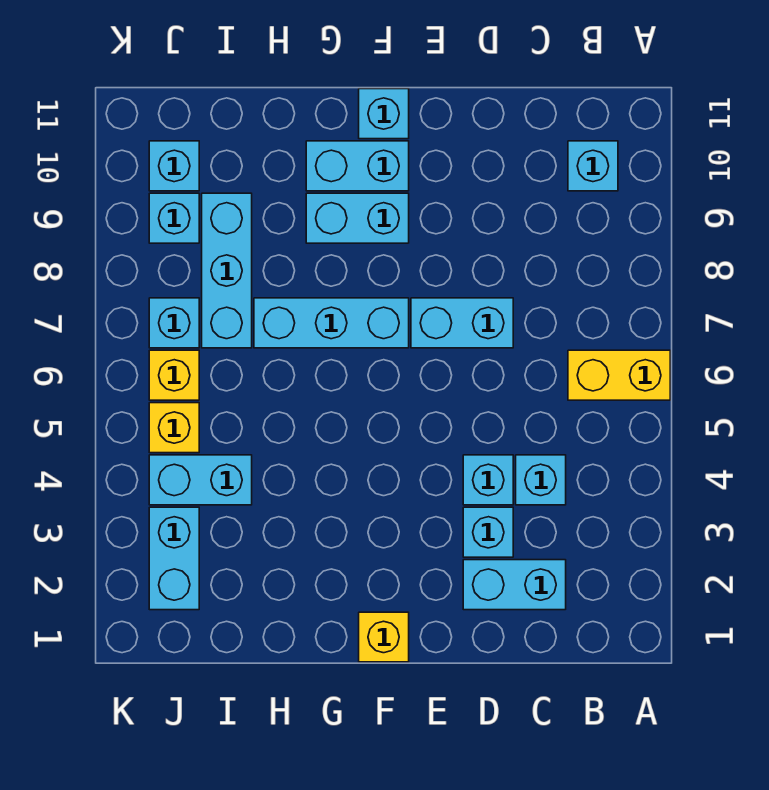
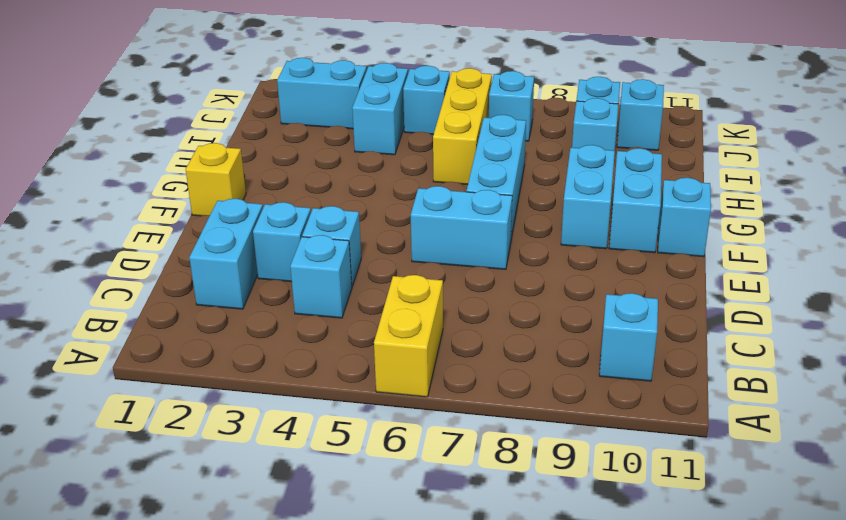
cyan brick D7:E7 level 1 -> cyan brick E6:E7 level 1
cyan brick I7:I9 level 1 -> cyan brick I9 level 1
yellow brick J5 level 1 -> cyan brick J5 level 1
yellow brick J6 level 1 -> yellow brick H6:J6 level 1

